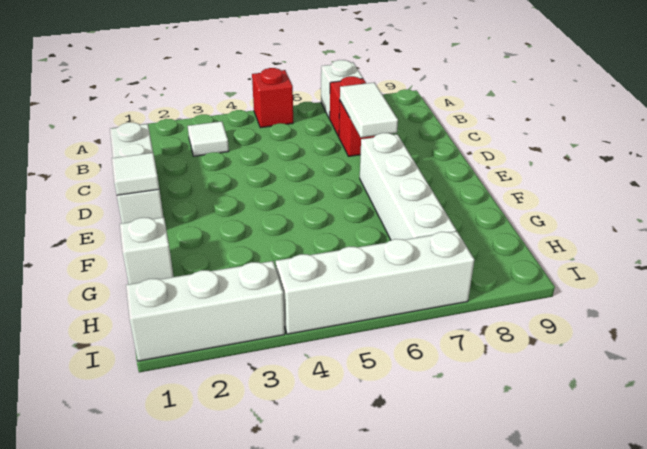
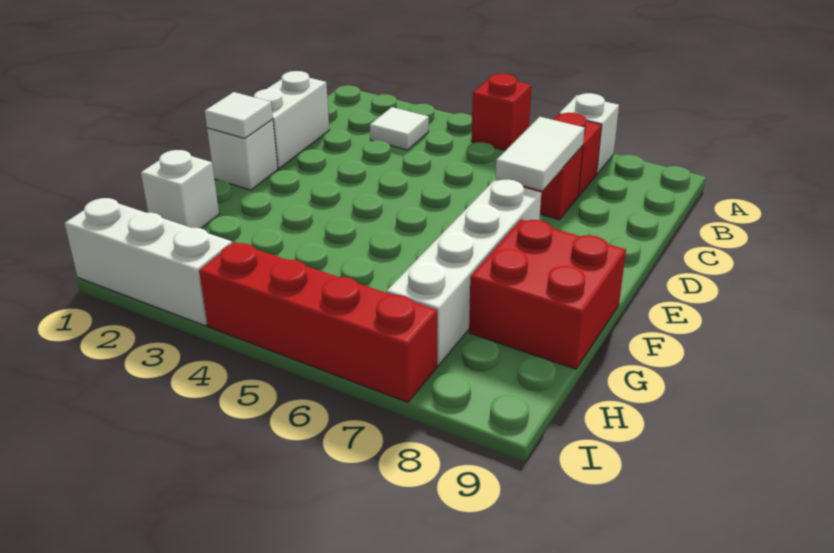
none -> red brick F8:G9 level 1
white brick I4:I7 level 1 -> red brick I4:I7 level 1

